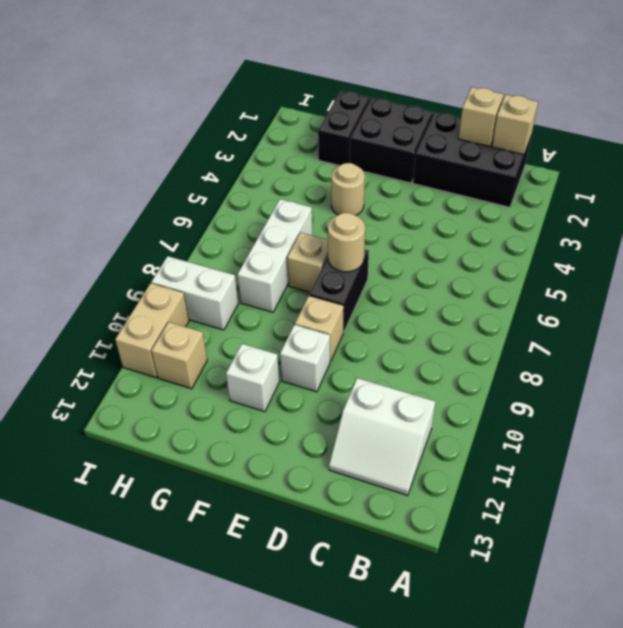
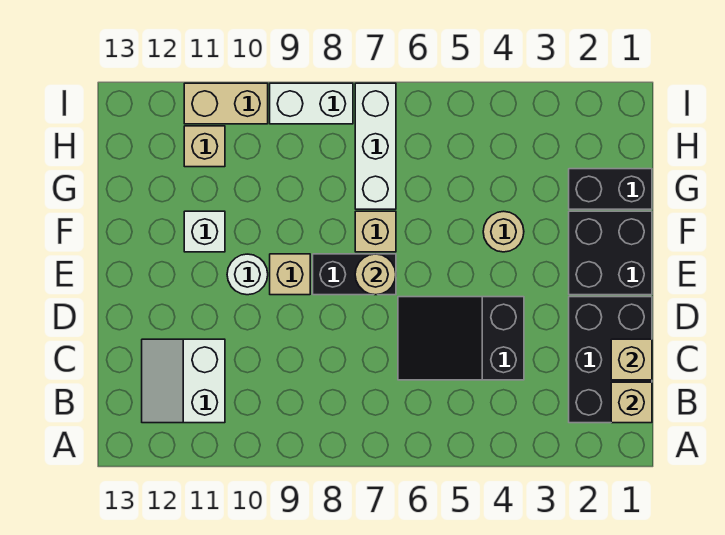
none -> black slope C4:D6 level 1 top 4
white brick E10 level 1 -> white round brick E10 level 1
white brick G6:G8 level 1 -> white brick G7:I7 level 1
white brick H9:I9 level 1 -> white brick I8:I9 level 1

